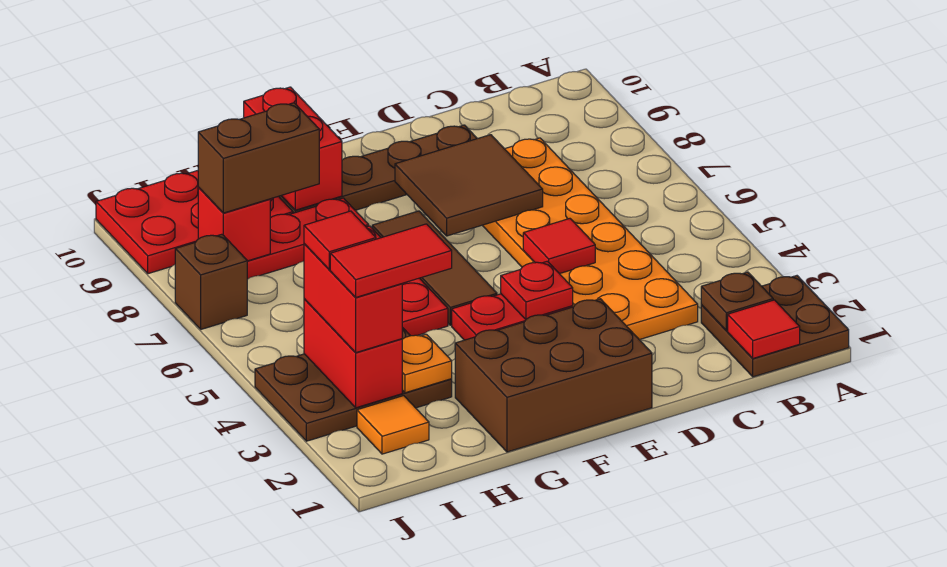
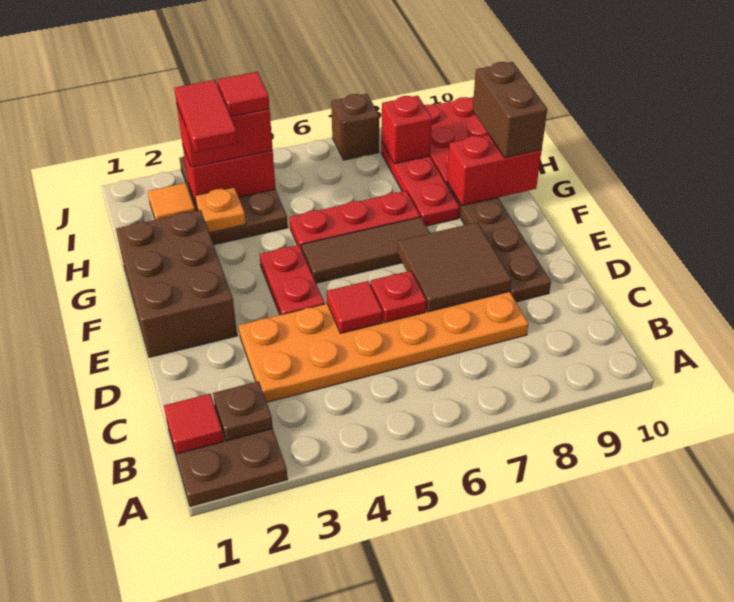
red plate E4 level 2 -> red plate D6 level 2
brown brick H8:I8 level 3 -> brown brick G10:H10 level 3

